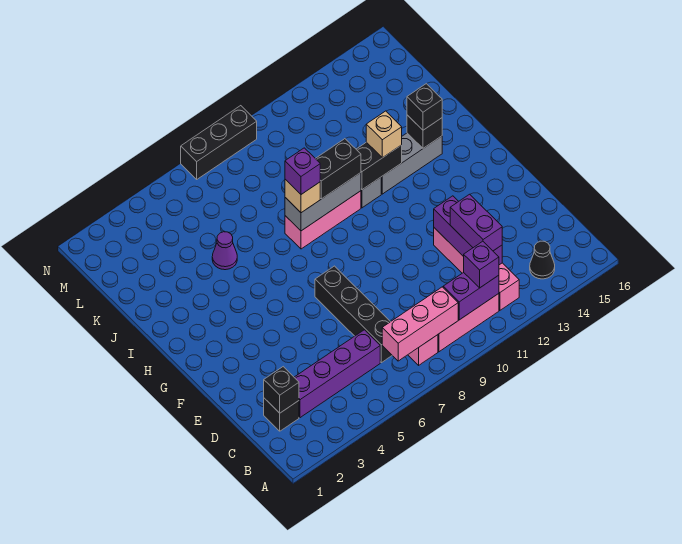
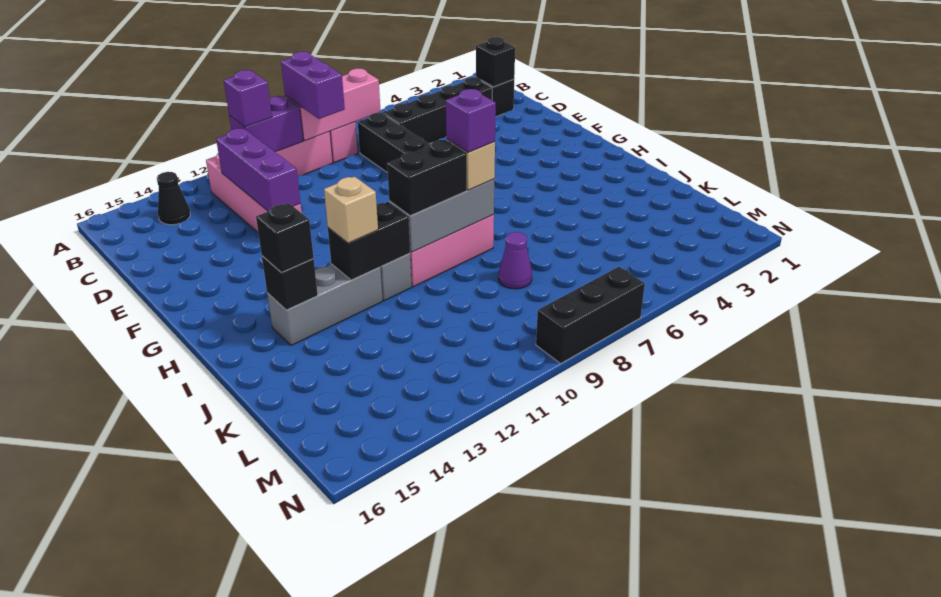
purple brick C3:C6 level 1 -> black brick C3:C6 level 1
purple brick C12:D12 level 3 -> purple brick B9:C9 level 3
purple cone J5 level 1 -> purple cone K8 level 1

